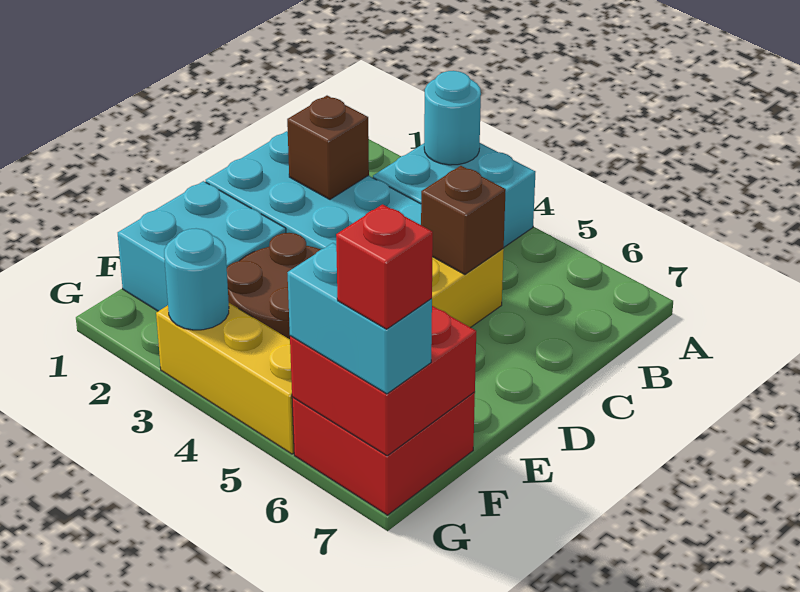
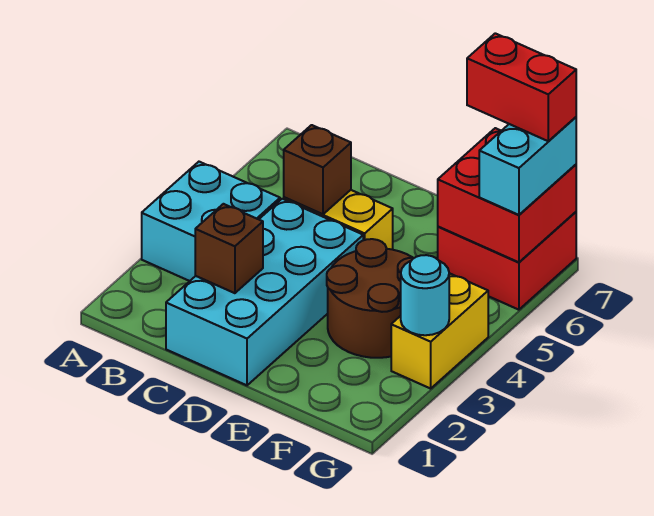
cyan round brick A3 level 2 -> none
cyan brick E1:F2 level 1 -> none
yellow brick G3:G5 level 1 -> yellow brick G3:G4 level 1
red brick G7 level 4 -> red brick F7:G7 level 4

